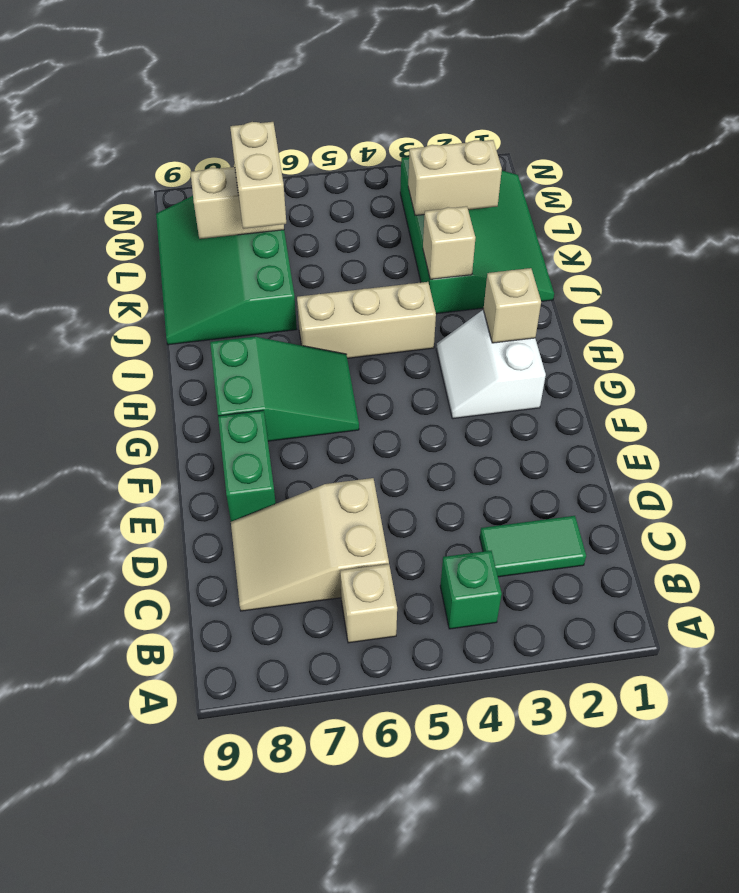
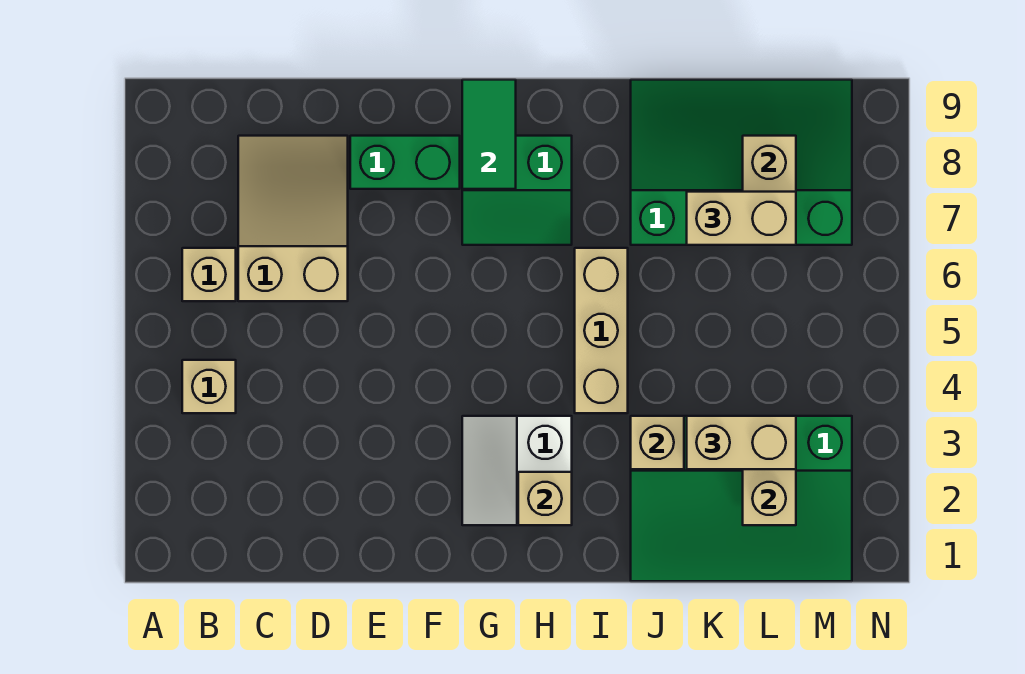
green brick B4 level 1 -> tan brick B4 level 1
green tile C2:C3 level 1 -> green tile G8:G9 level 2
white slope G2:H3 level 1 top 2 -> white slope G2:H3 level 1 top H
green slope G6:H8 level 1 top 8 -> green slope G7:H8 level 1 top 8
none -> tan brick K3:L3 level 3

